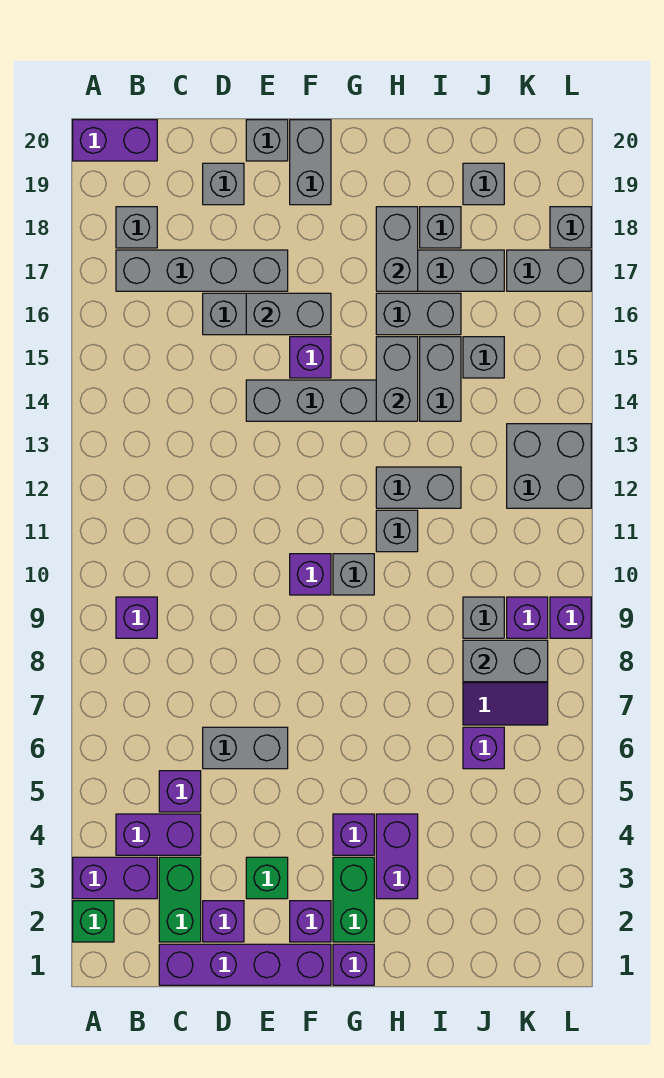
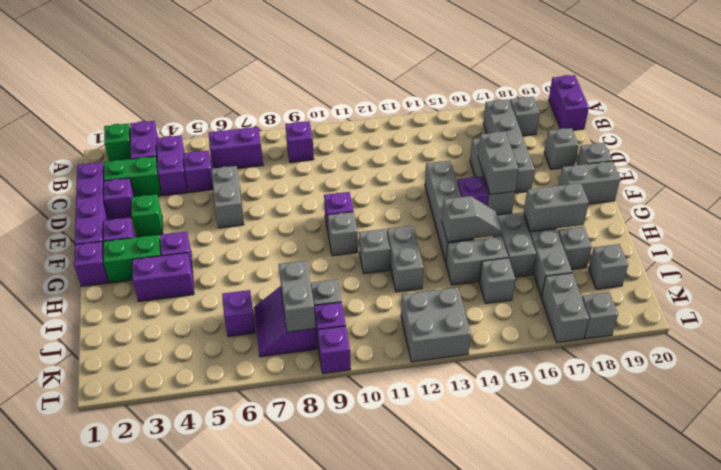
none -> purple brick B6:B7 level 1
grey brick H14:H15 level 2 -> grey slope H14:H15 level 2 top 14

